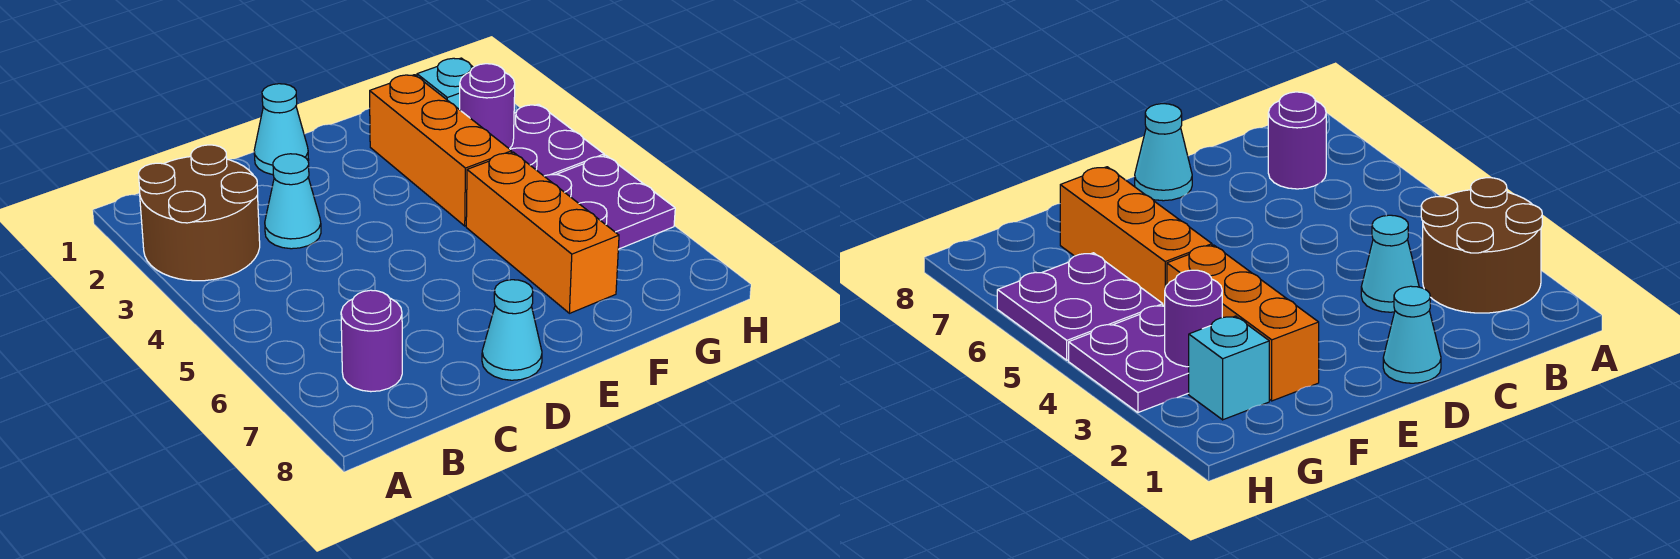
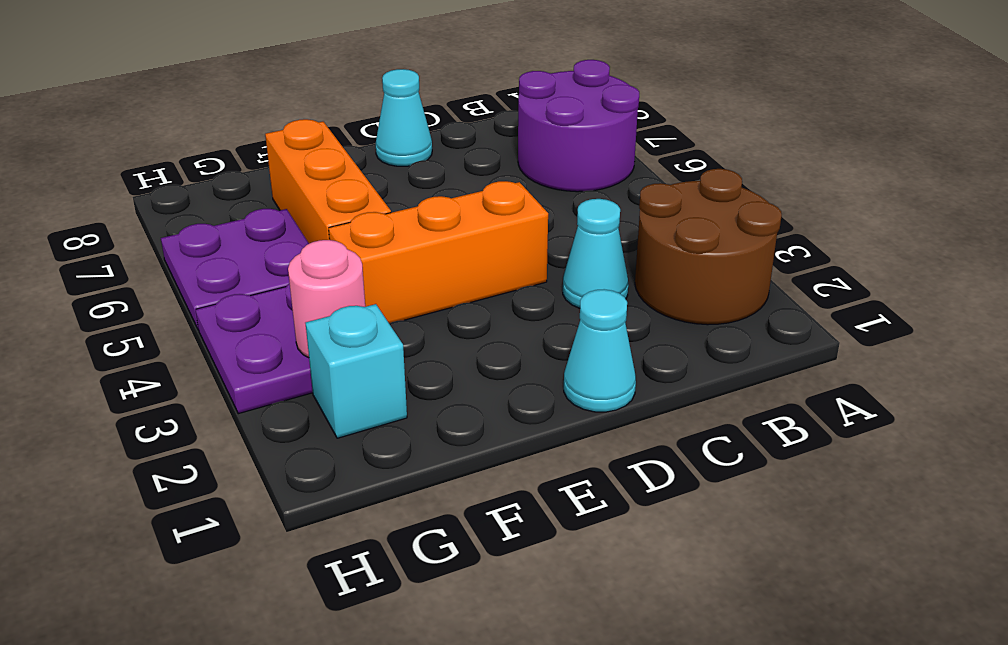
purple round brick B7 level 1 -> purple round brick A6:B7 level 1
orange brick F2:F4 level 1 -> orange brick D4:F4 level 1
purple round brick G3 level 2 -> pink round brick G3 level 2

